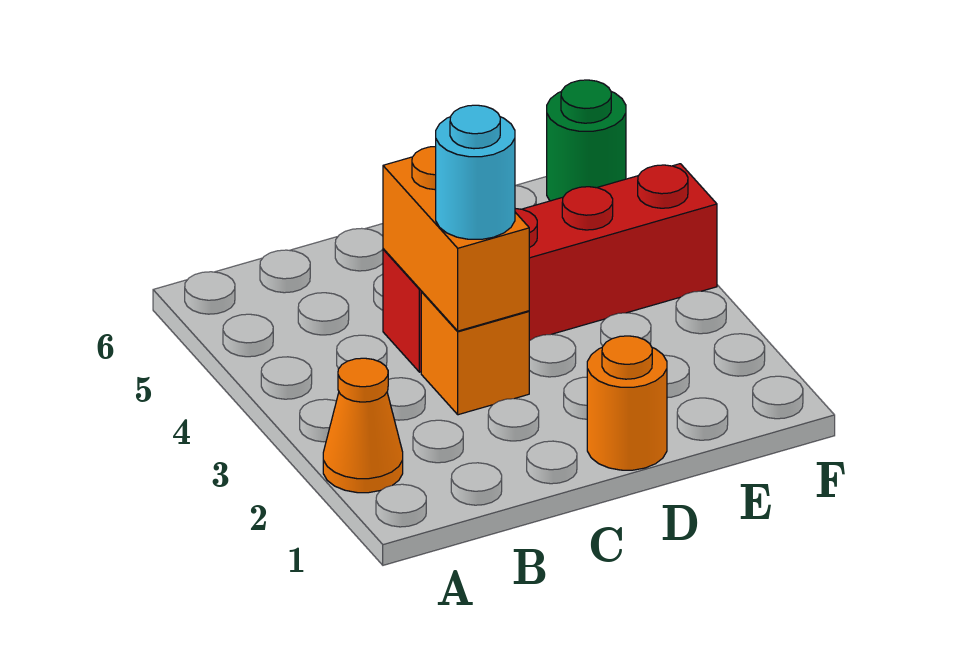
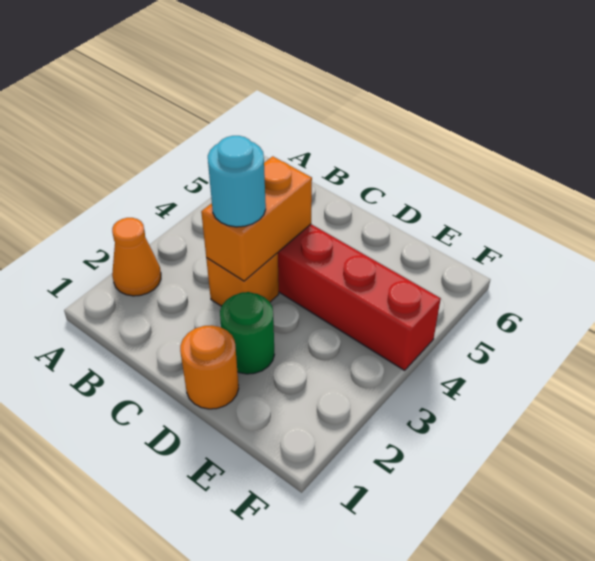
green round brick F6 level 1 -> green round brick D2 level 1

